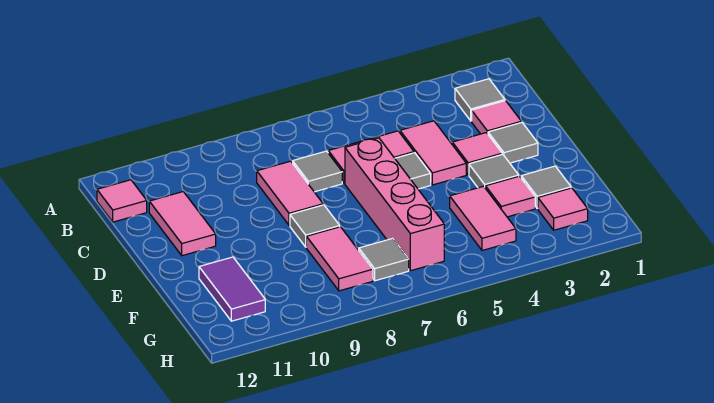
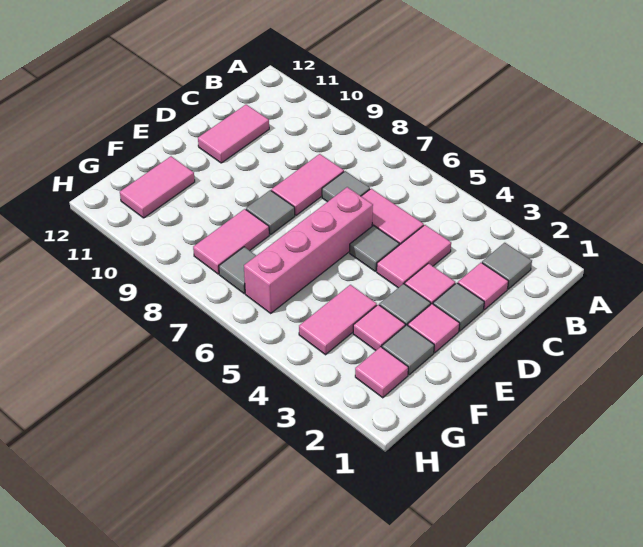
pink tile B12 level 1 -> pink tile E2 level 1
purple tile F11:G11 level 1 -> pink tile F11:G11 level 1

